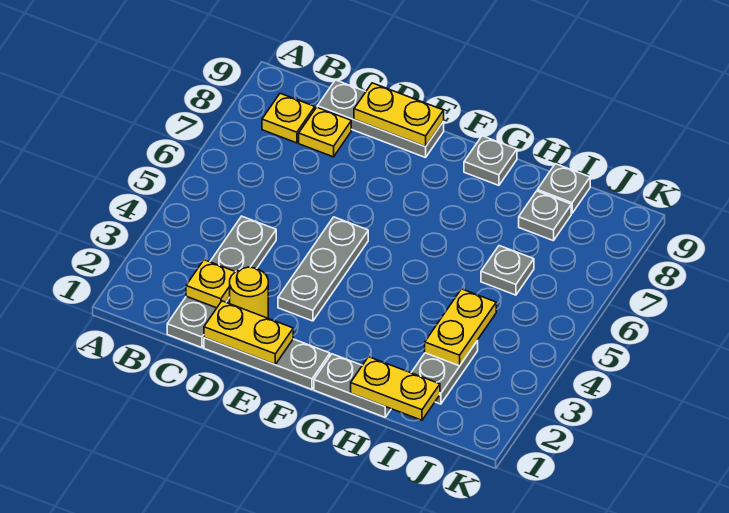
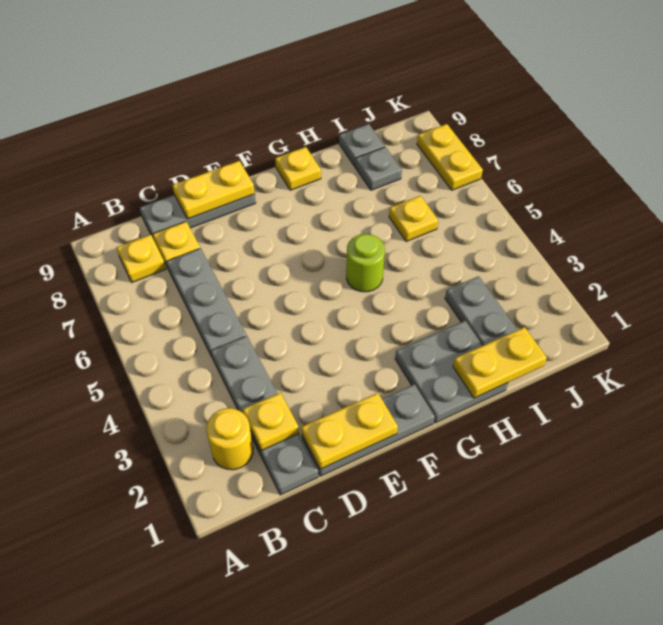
yellow round brick D2 level 1 -> yellow round brick B2 level 1
grey plate E3:E5 level 1 -> grey plate C5:C7 level 1
grey plate G1:H1 level 1 -> grey plate G1:H2 level 1
none -> lime round brick G5 level 1
grey plate G9 level 1 -> yellow plate G9 level 1
yellow plate I3:I4 level 2 -> yellow plate K7:K8 level 1
grey plate I6 level 1 -> yellow plate I6 level 1

